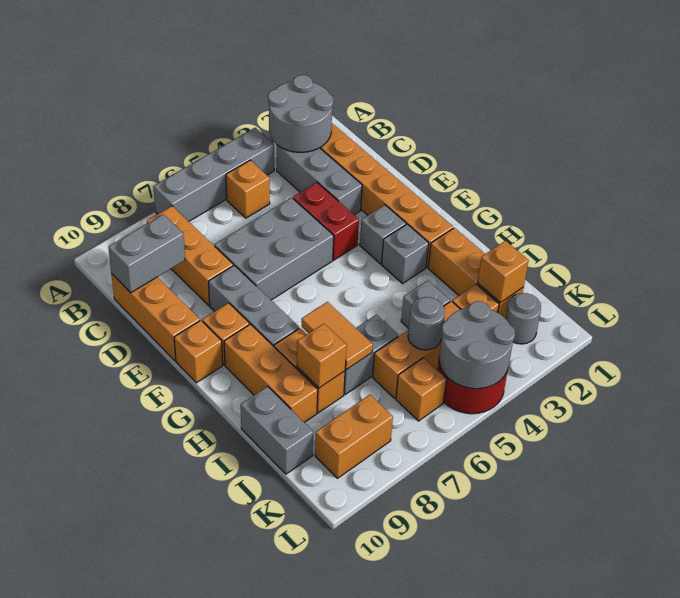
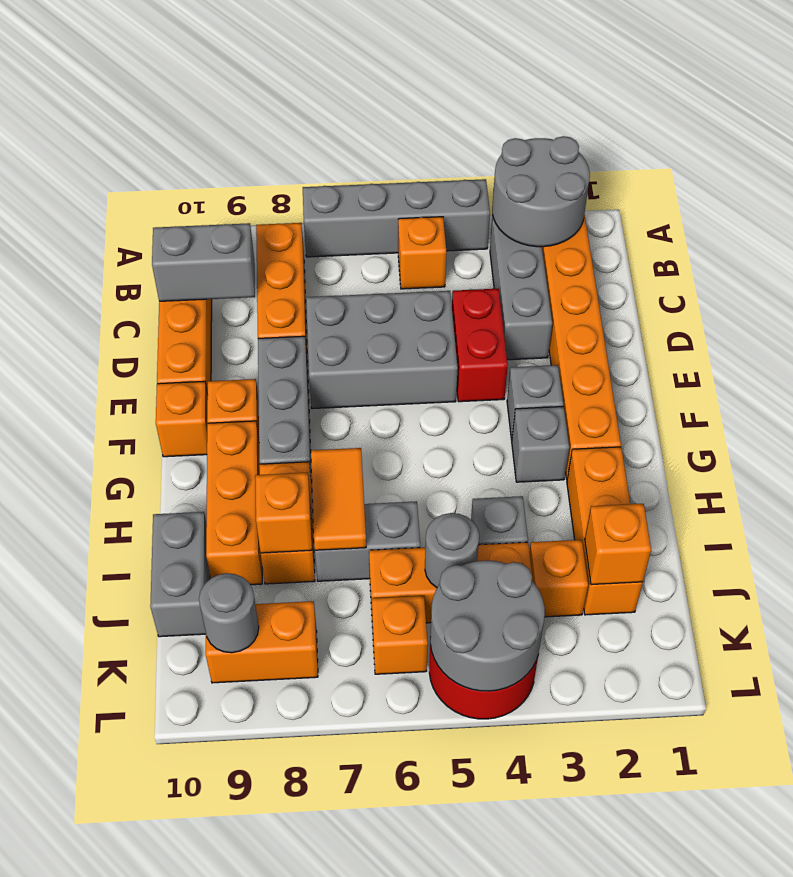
grey round brick K2 level 1 -> grey round brick K9 level 2

